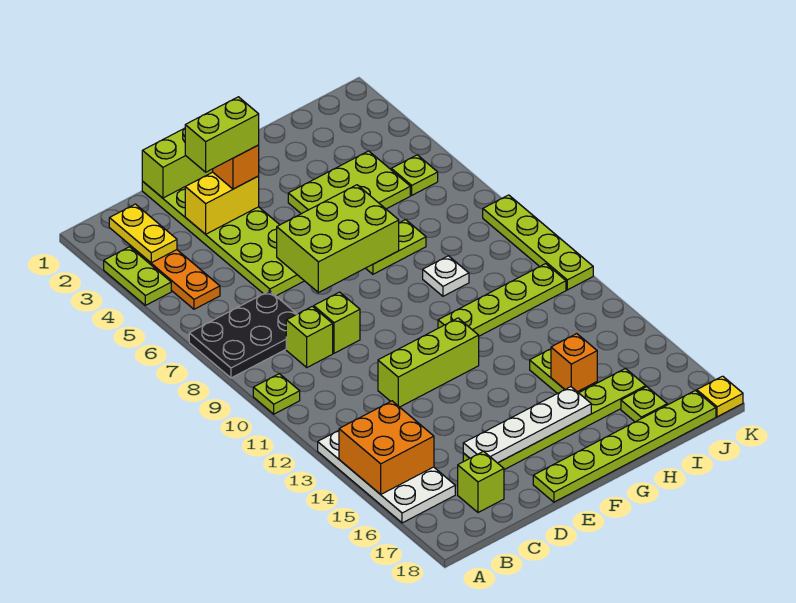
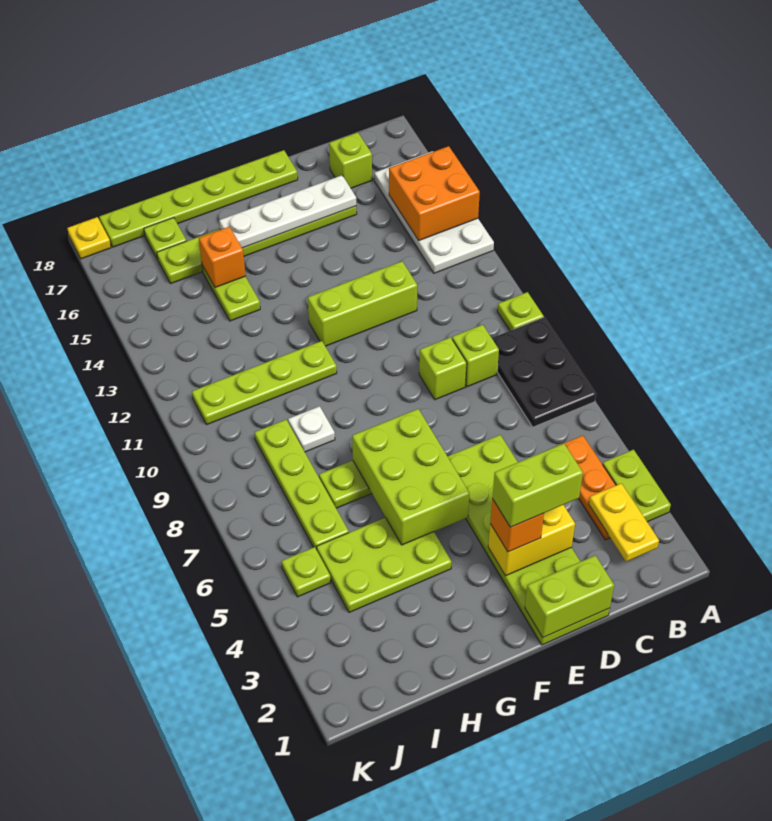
black plate A7:C8 level 1 -> black plate A7:B9 level 1
lime brick E6:G7 level 2 -> lime brick F5:G7 level 2
lime plate K8:K11 level 1 -> lime plate I6:I9 level 1

